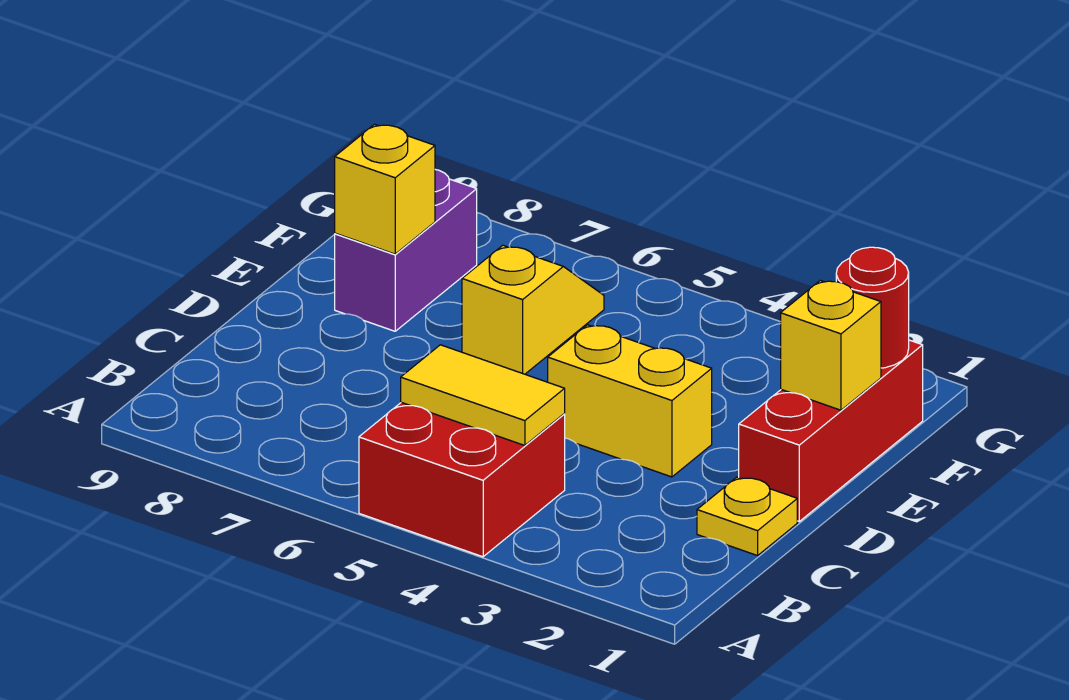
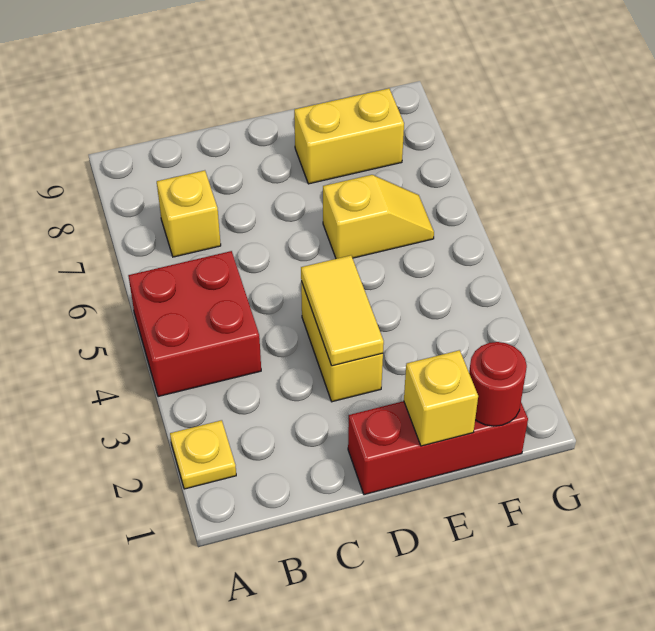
yellow tile B4:B5 level 2 -> yellow tile D3:D4 level 2
yellow plate C1 level 1 -> yellow plate A2 level 1
purple brick E8:F8 level 1 -> yellow brick E8:F8 level 1
yellow brick E8 level 2 -> yellow brick B7 level 1

